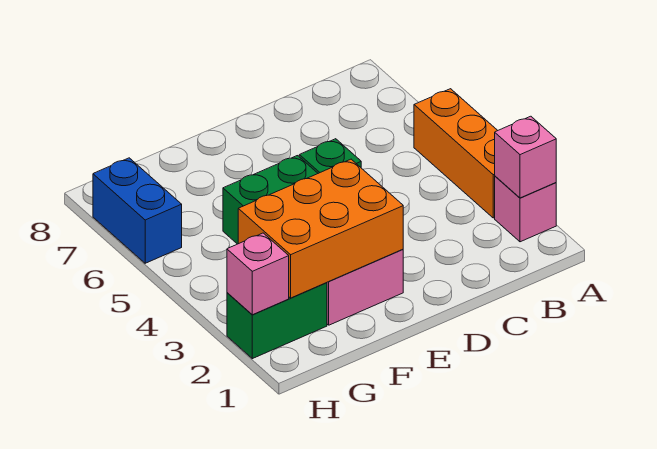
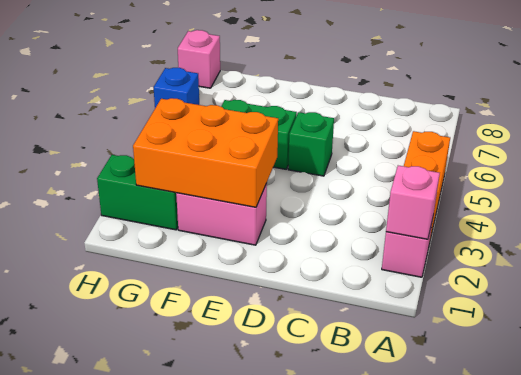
pink brick H2 level 2 -> pink brick H8 level 1
blue brick H6:H7 level 1 -> blue brick H6 level 1

